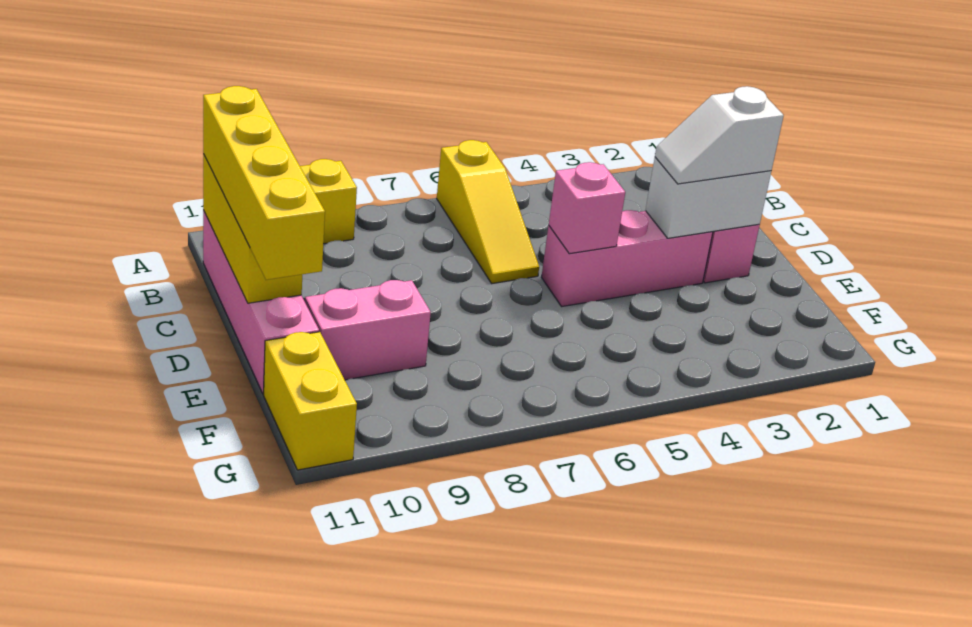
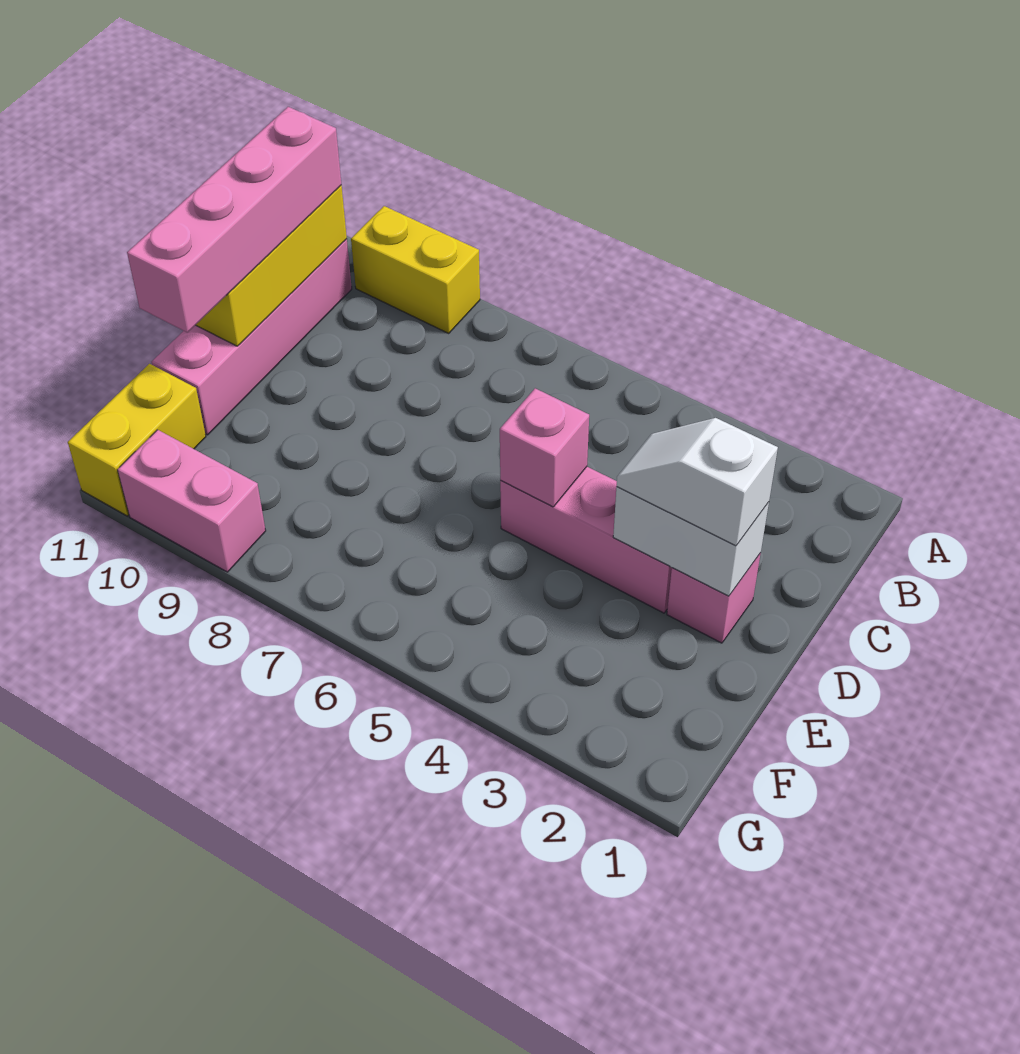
yellow slope A6:C6 level 1 top A -> none
yellow brick B11:E11 level 3 -> pink brick B11:E11 level 3
pink brick E9:E10 level 1 -> pink brick G9:G10 level 1

